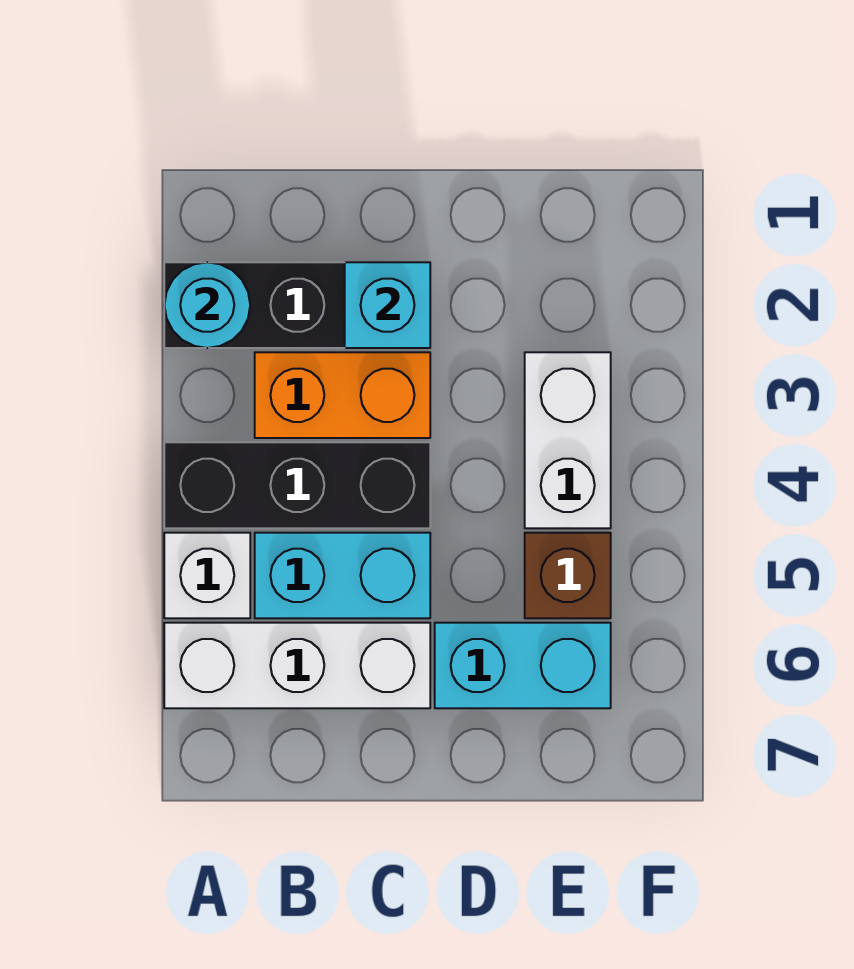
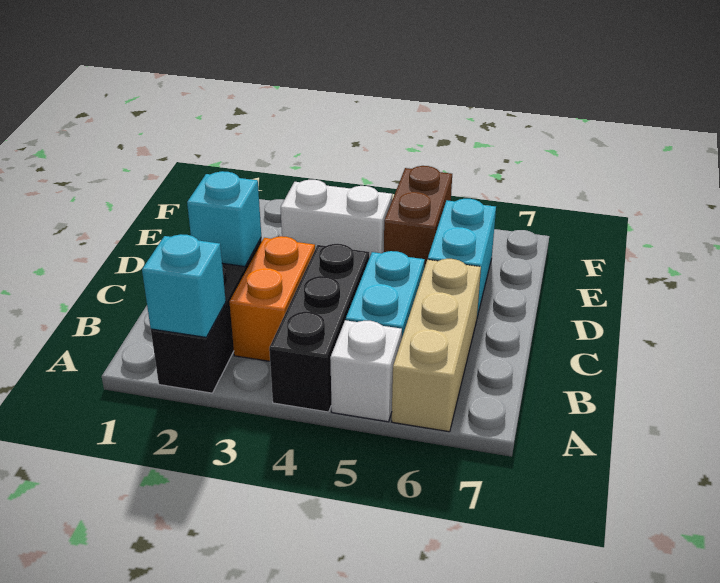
cyan round brick A2 level 2 -> cyan brick A2 level 2
white brick A6:C6 level 1 -> tan brick A6:C6 level 1
brown brick E5 level 1 -> brown brick E5:F5 level 1

